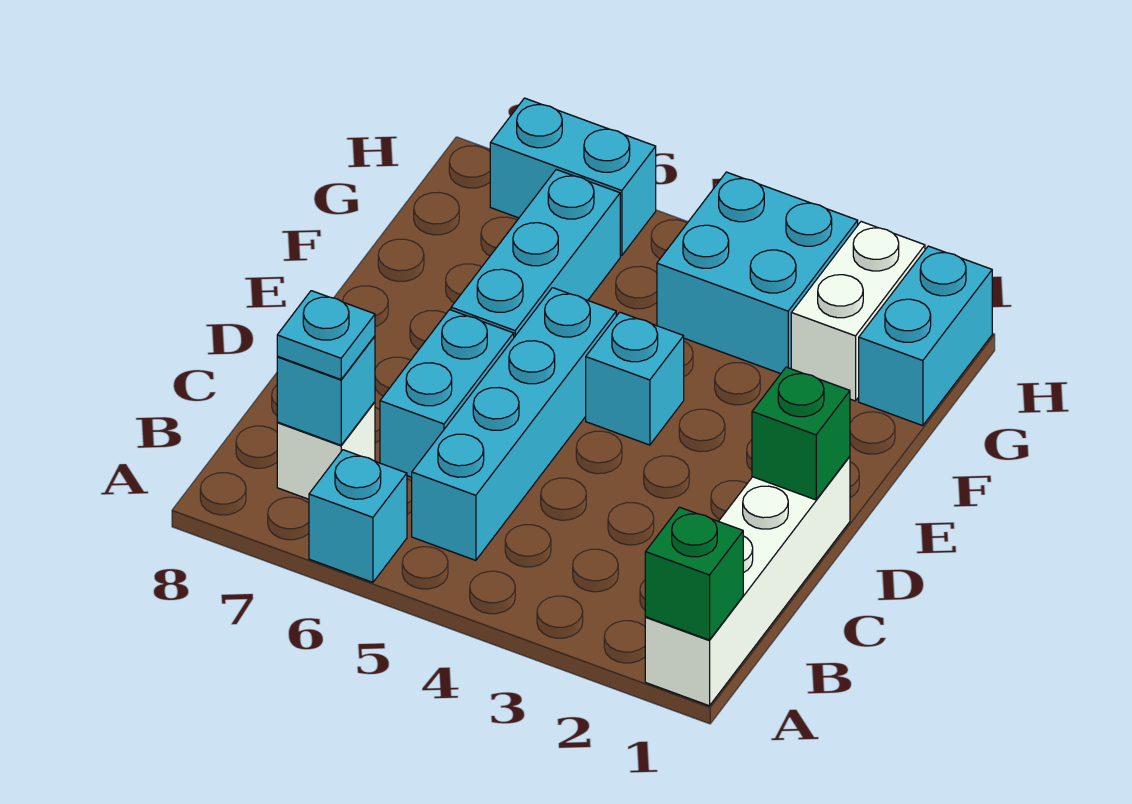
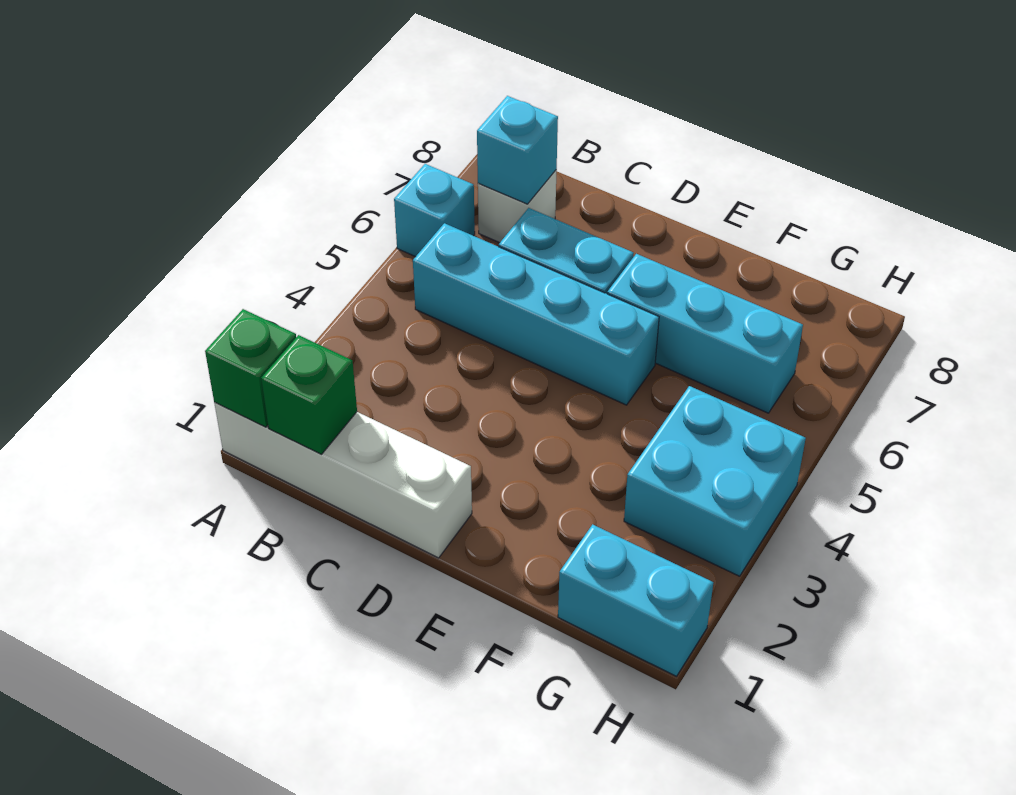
cyan plate B7 level 3 -> none
green brick D1 level 2 -> green brick B1 level 2
cyan brick E4 level 1 -> none
white brick G2:H2 level 1 -> none
cyan brick H6:H7 level 1 -> none

